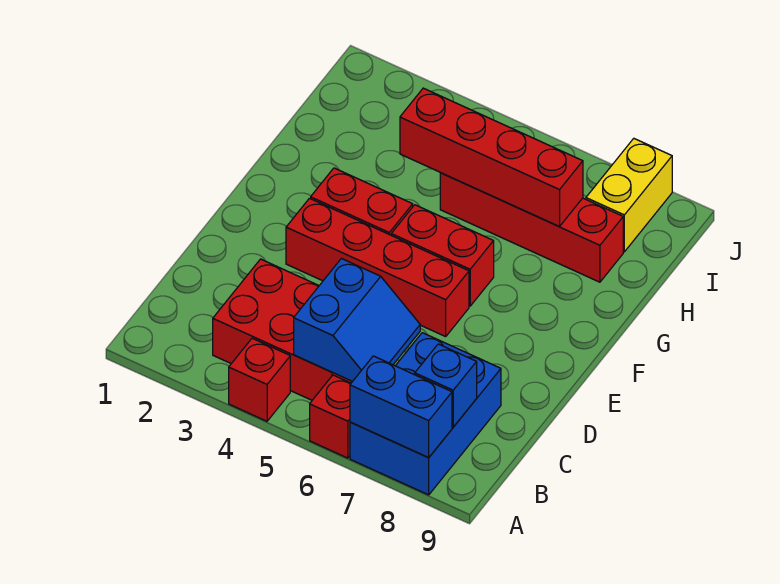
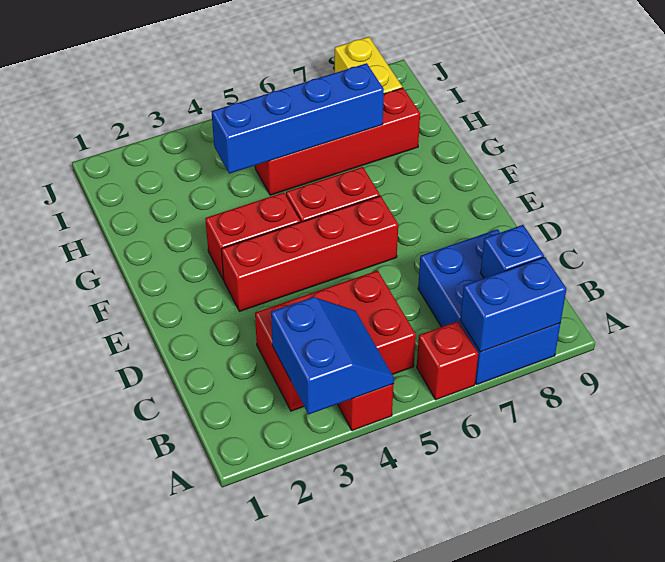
blue slope B5:C6 level 2 top 5 -> blue slope A3:B4 level 2 top 3
red brick H4:H7 level 2 -> blue brick H4:H7 level 2

